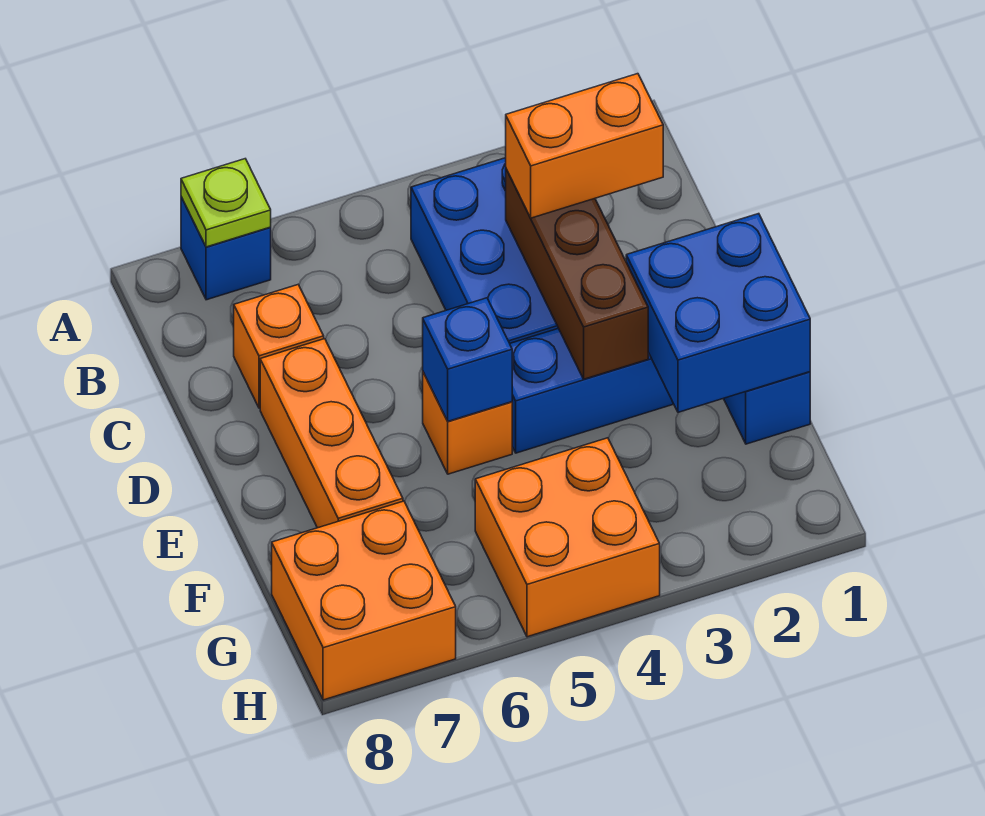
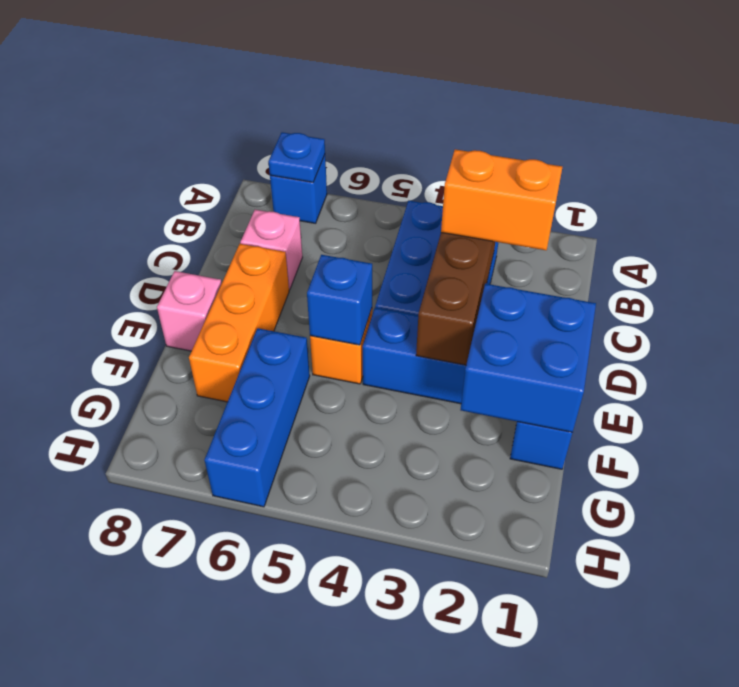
lime plate A7 level 2 -> blue plate A7 level 2
orange brick C7 level 1 -> pink brick C7 level 1
none -> pink brick E8 level 1
none -> blue brick F6:H6 level 1
orange brick G4:H5 level 1 -> none
orange brick G7:H8 level 1 -> none

